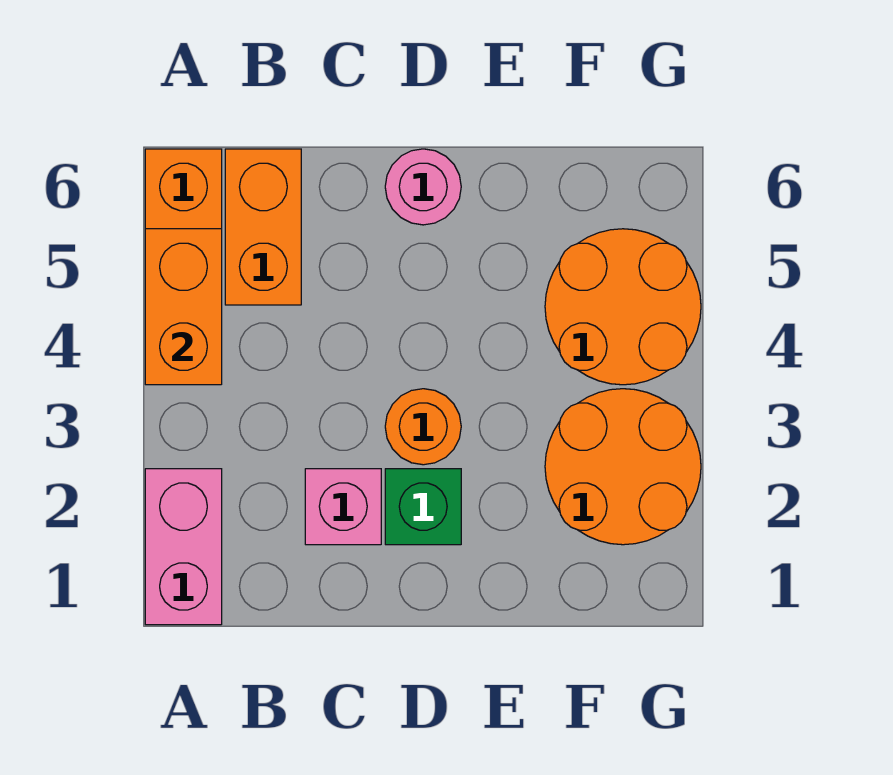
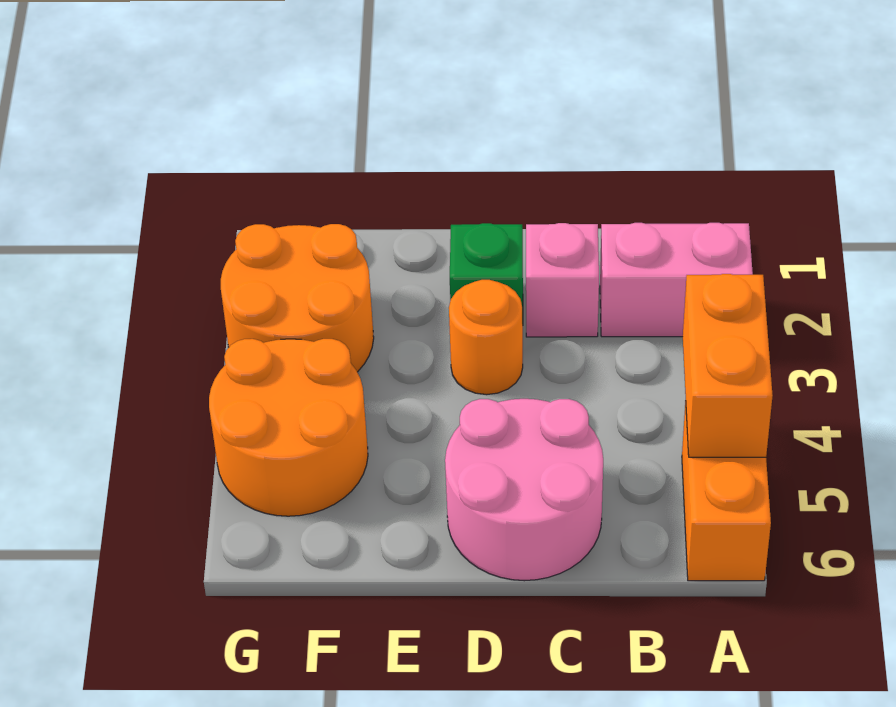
pink brick A1:A2 level 1 -> pink brick A2:B2 level 1
orange brick B5:B6 level 1 -> none
pink round brick D6 level 1 -> pink round brick C5:D6 level 1

